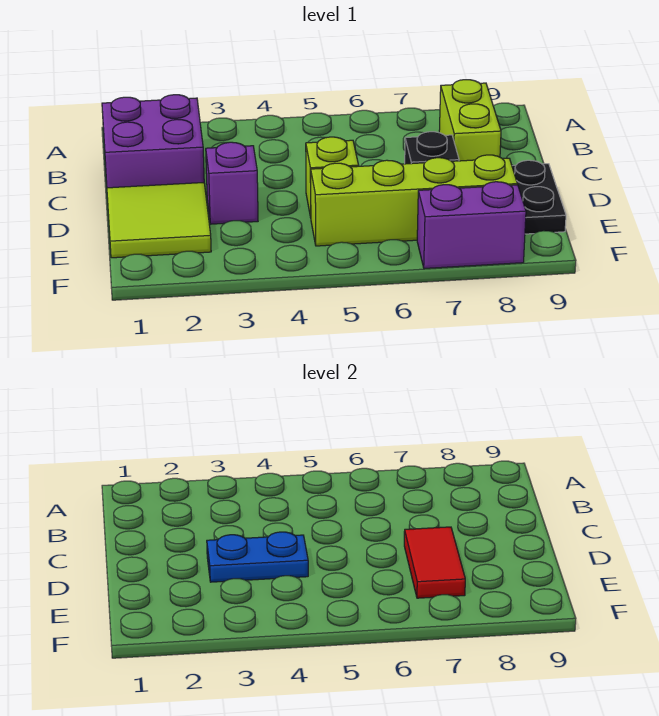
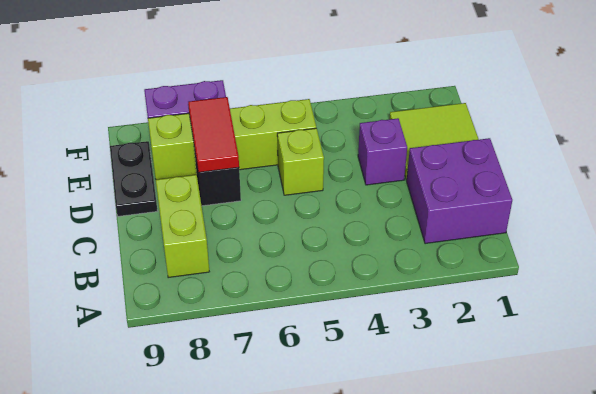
blue plate D3:D4 level 2 -> none

